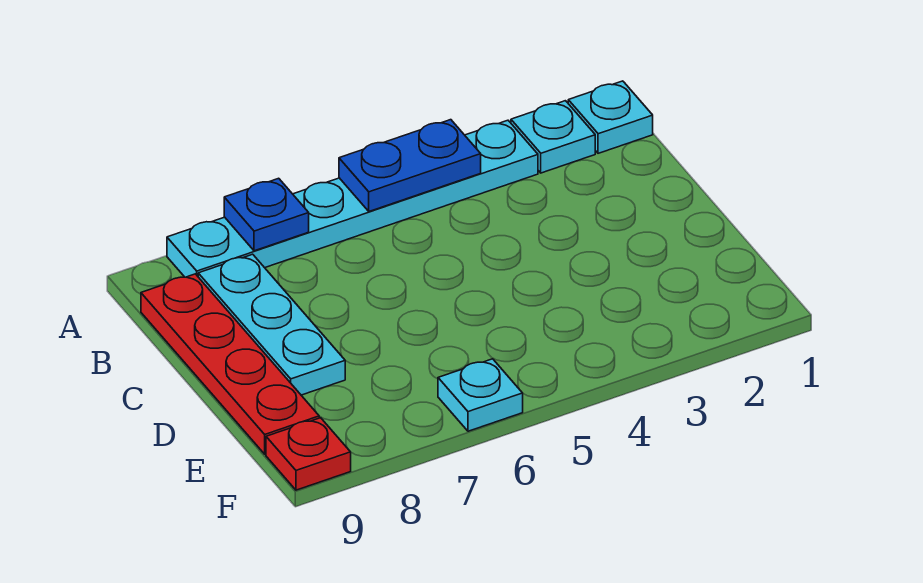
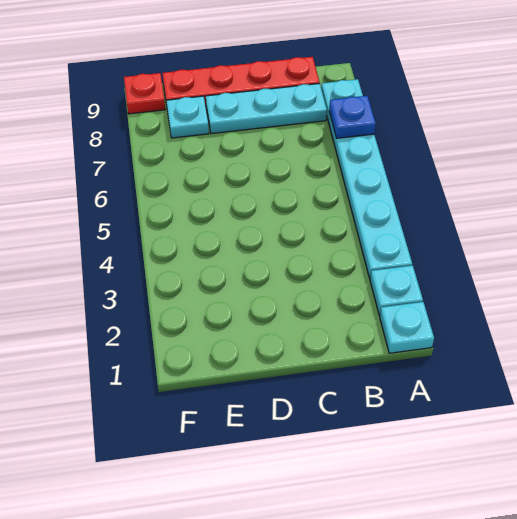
blue plate A4:A5 level 2 -> none
cyan plate F6 level 1 -> cyan plate E8 level 1

